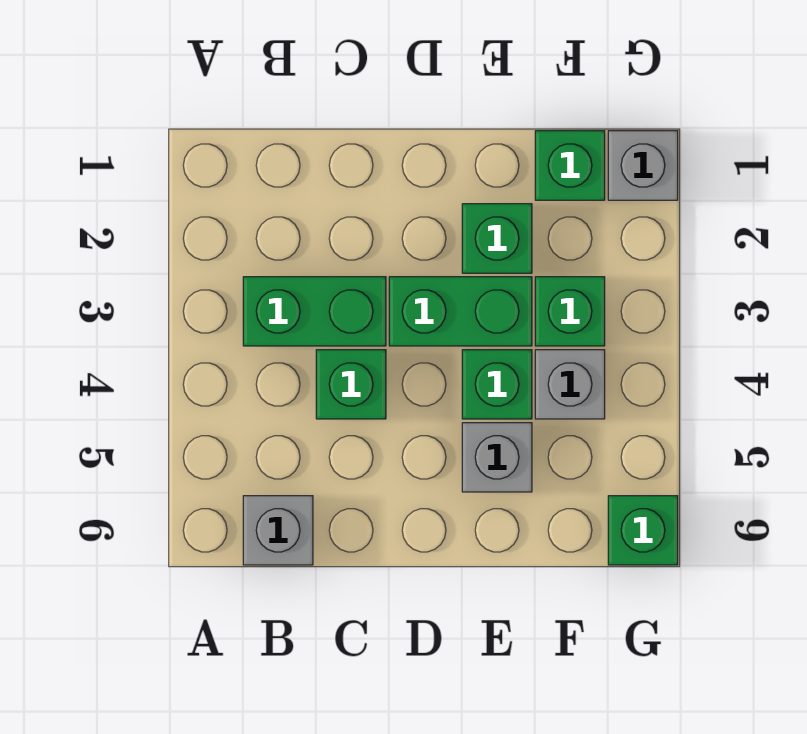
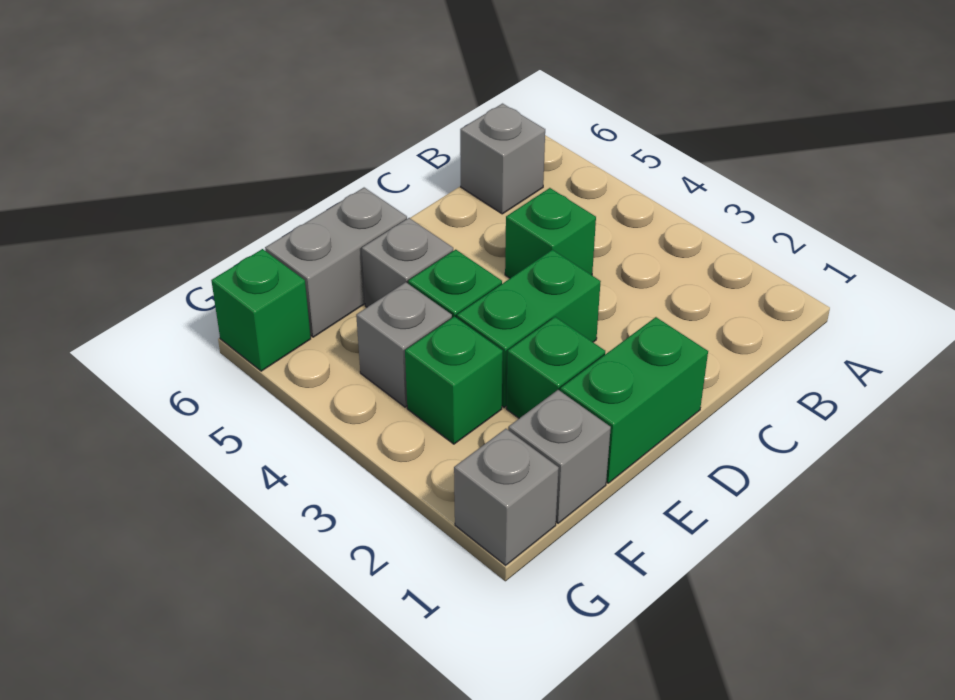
green brick B3:C3 level 1 -> green brick D1:E1 level 1
none -> grey brick E6:F6 level 1
green brick F1 level 1 -> grey brick F1 level 1

